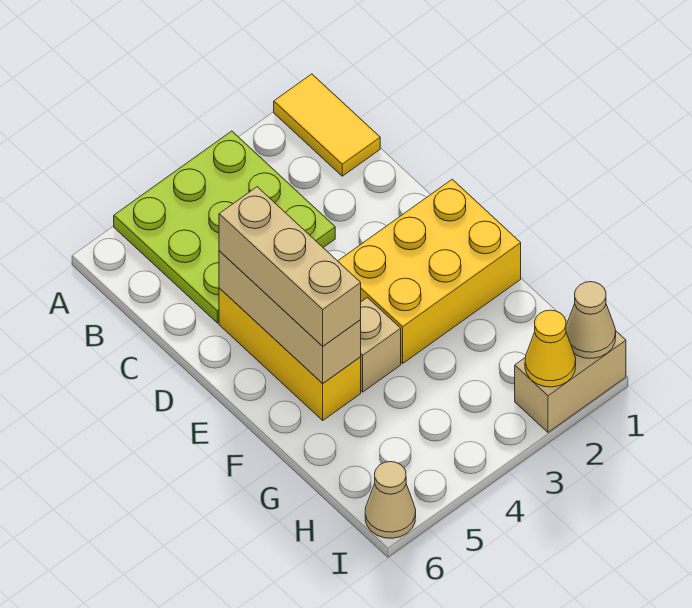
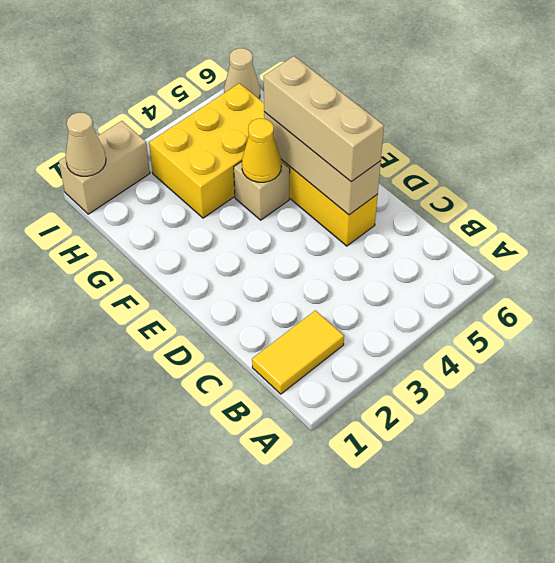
yellow tile A1:B1 level 1 -> yellow tile B1:B2 level 1
lime plate A3:C5 level 1 -> none
yellow brick E1:F3 level 1 -> yellow brick G3:H5 level 1
yellow cone I2 level 2 -> yellow cone F4 level 2

